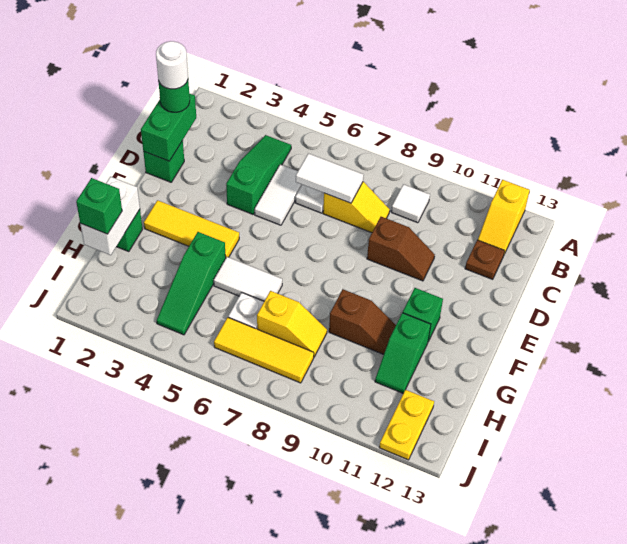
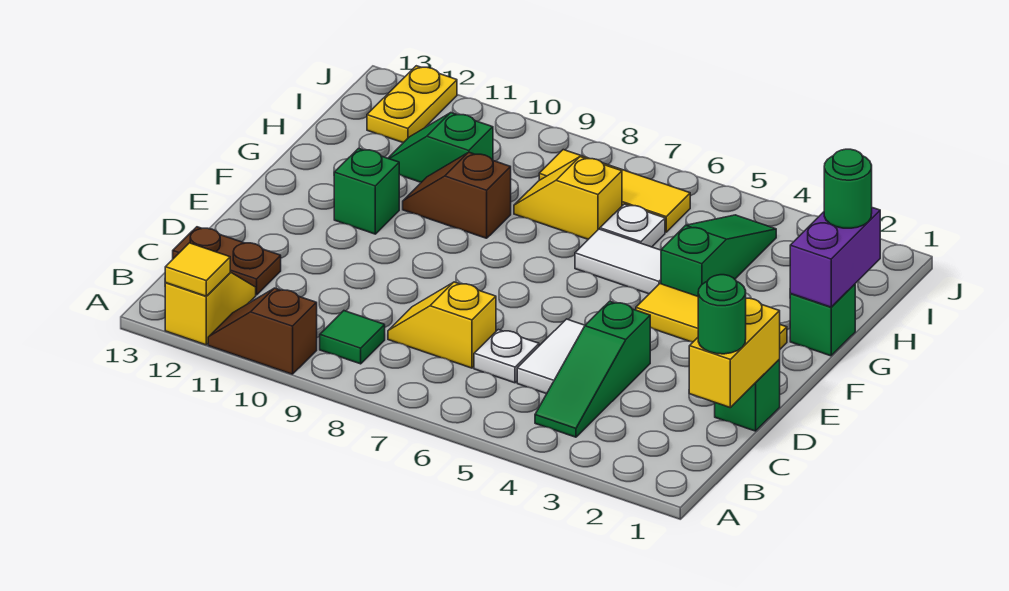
none -> yellow tile A12 level 2
white tile B9 level 1 -> green tile B9 level 1
green brick C1:D1 level 2 -> yellow brick C1:D1 level 2
white round brick C1 level 4 -> none
white tile C6:C7 level 2 -> none
brown plate C12 level 1 -> brown plate C12:C13 level 1
brown slope D9:D10 level 1 top 9 -> brown slope A10:A11 level 1 top 10
white brick G1:H1 level 2 -> purple brick G1:H1 level 2
green slope G11:H11 level 1 top G -> green slope H10:H11 level 1 top 10
green brick H1 level 3 -> green round brick H1 level 3

